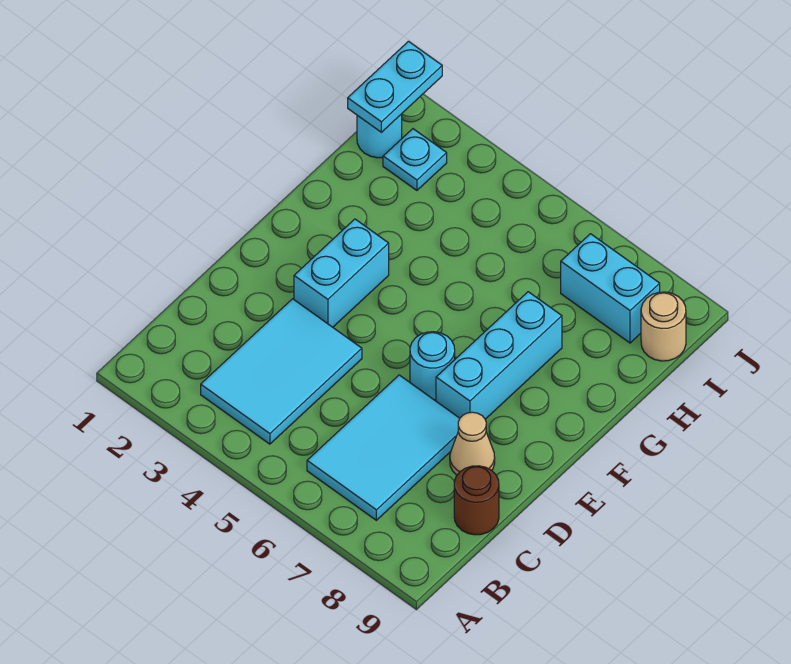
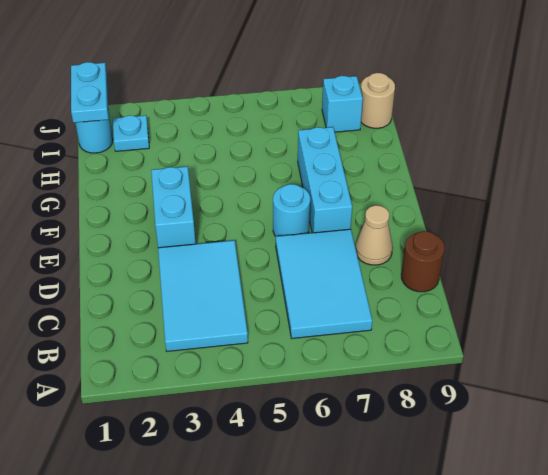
cyan brick I7:I8 level 1 -> cyan brick I8 level 1

